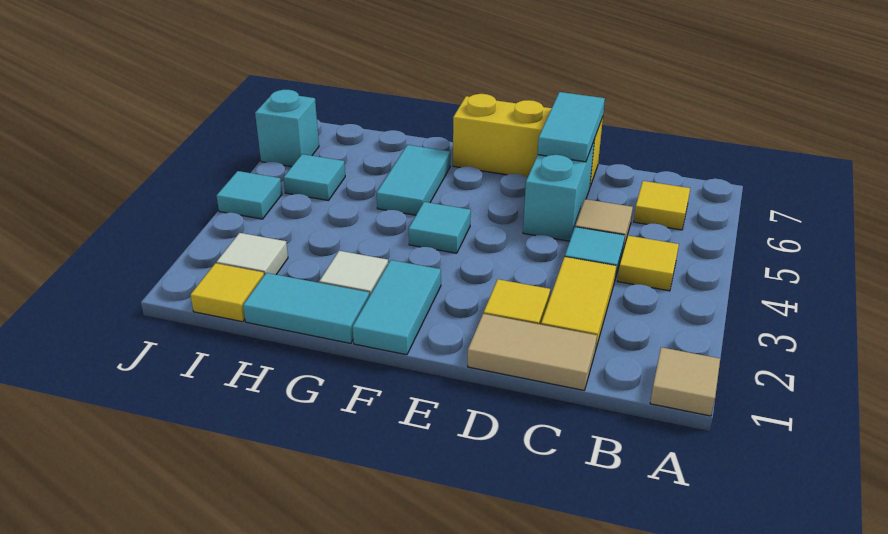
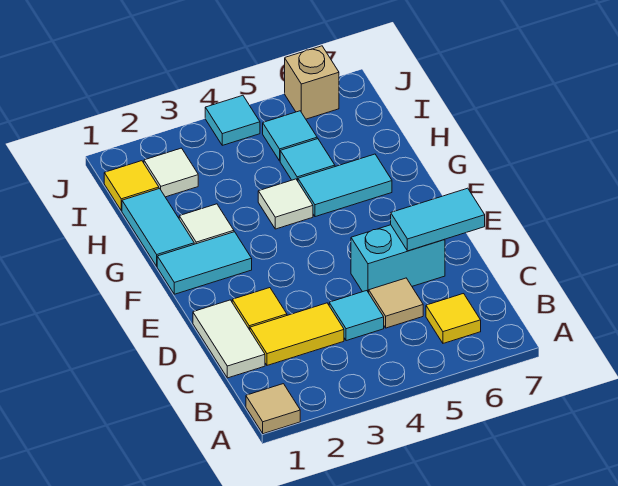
yellow tile B4 level 1 -> none
tan tile C1:D1 level 1 -> white tile C1:D1 level 1
yellow brick D7:F7 level 1 -> none
cyan tile F4 level 1 -> cyan tile H5 level 1
none -> white tile G4 level 1
cyan brick J6 level 1 -> tan brick J6 level 1

